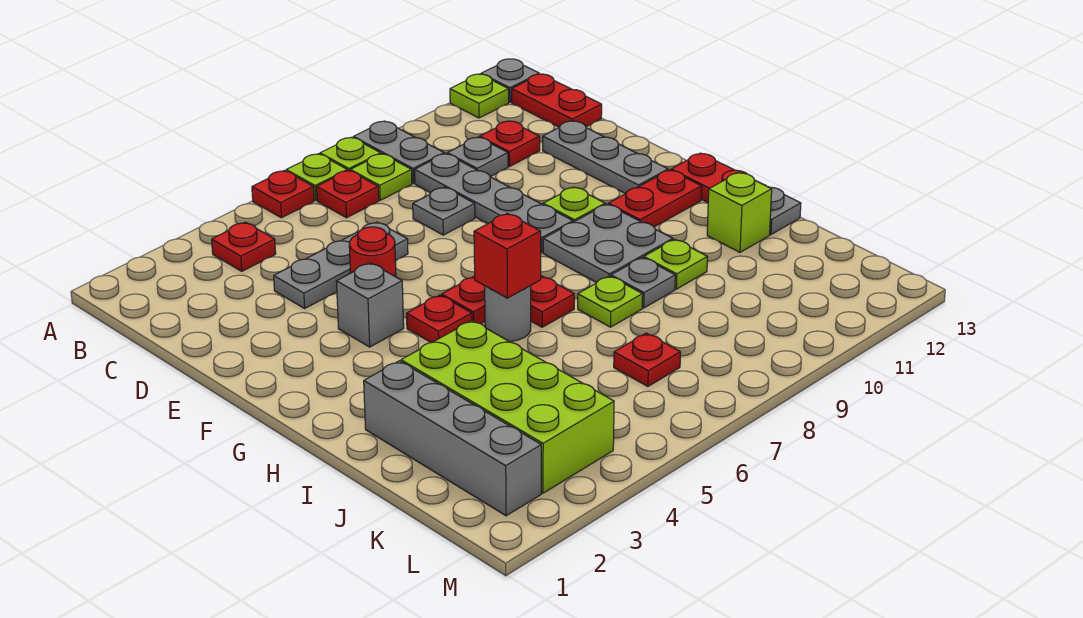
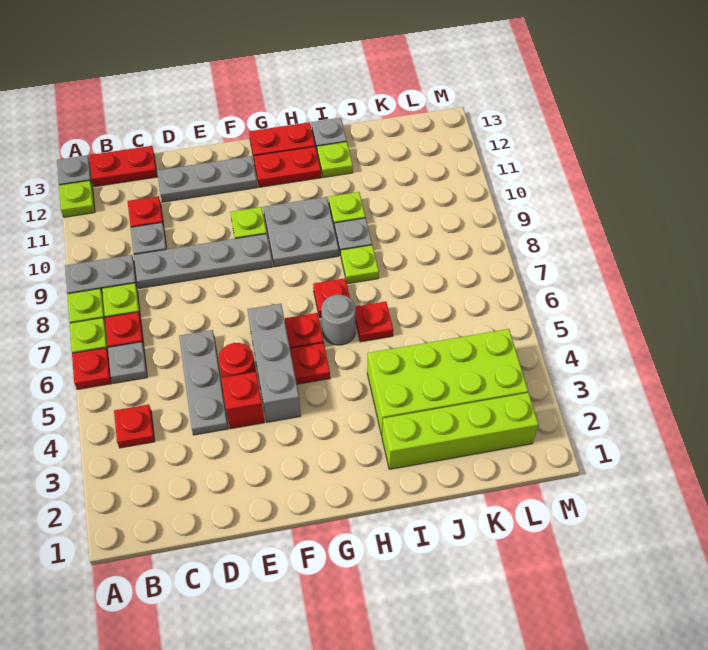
grey plate D8 level 1 -> grey plate B6 level 1
grey brick F4 level 1 -> grey brick F4:F6 level 1
red plate G11:G12 level 1 -> red plate G12:H12 level 1
red brick H6 level 2 -> red brick E4 level 1
grey brick I2:L2 level 1 -> lime brick I2:L2 level 1
lime brick I12 level 1 -> lime plate I12 level 1
red plate K7 level 1 -> red plate I6 level 1

